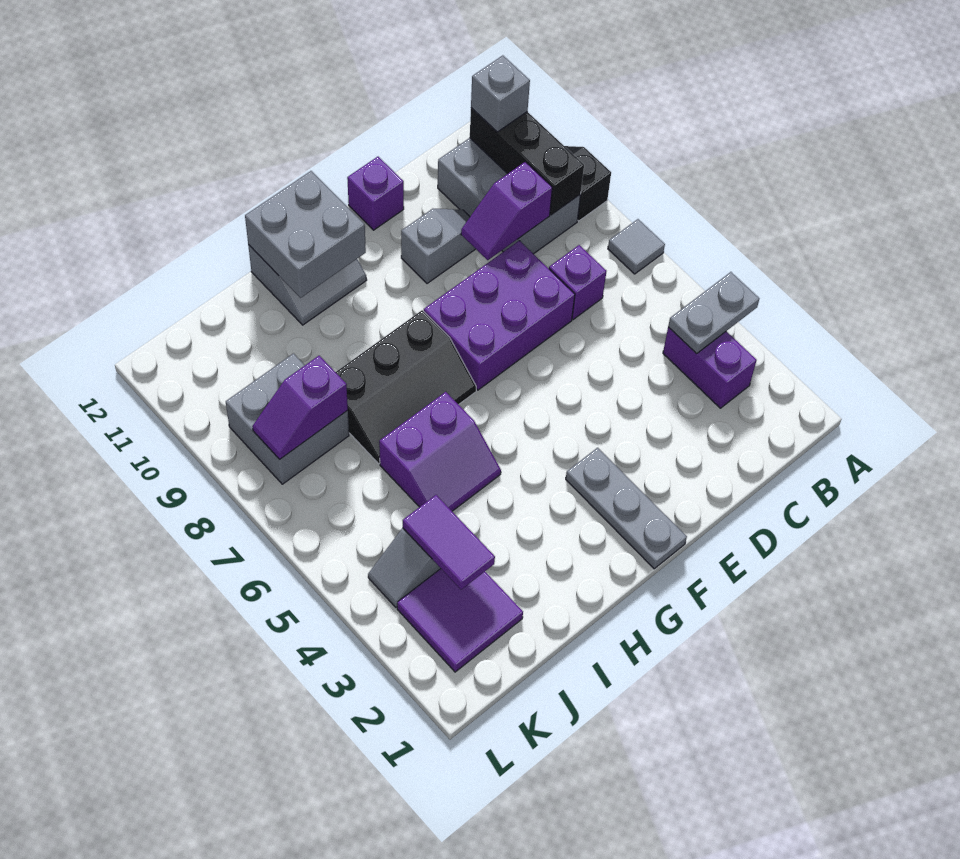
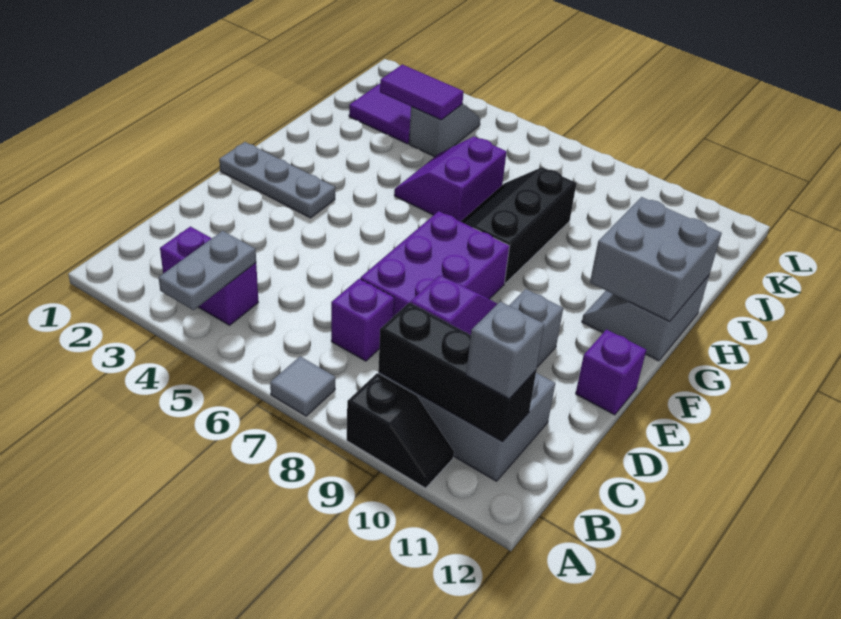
grey brick J8:K9 level 1 -> none
purple slope J8:K8 level 2 top J -> none

